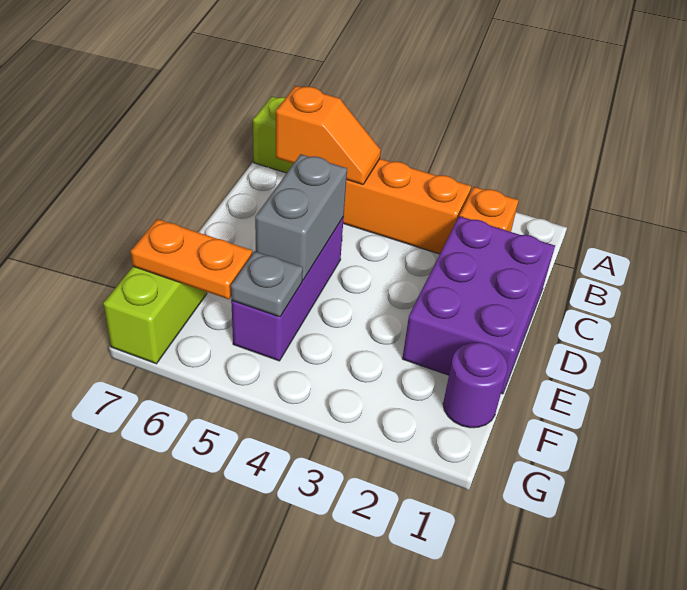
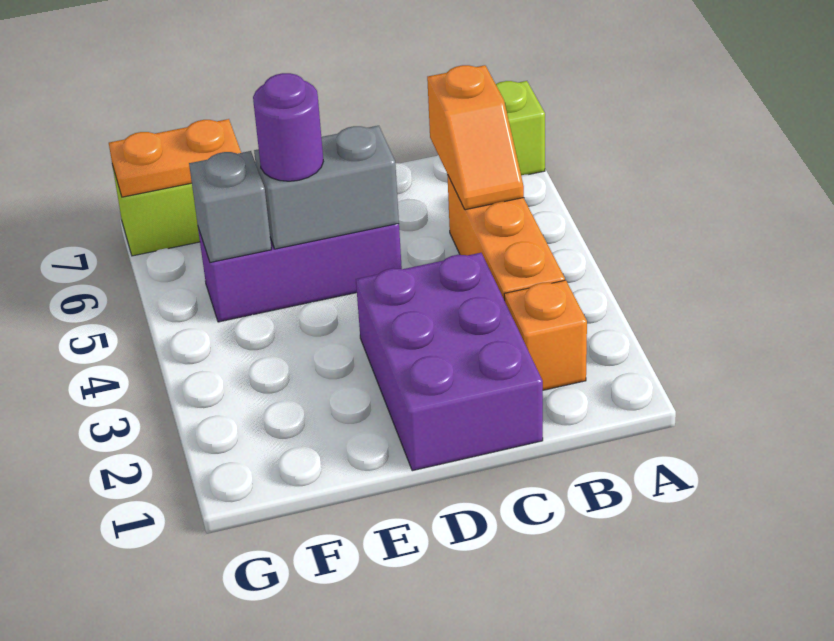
purple brick C1:E2 level 1 -> purple brick C1:D3 level 1
purple round brick F1 level 1 -> purple round brick E5 level 3
grey plate F5 level 2 -> grey brick F5 level 2
orange plate F6:F7 level 2 -> orange plate F7:G7 level 2

